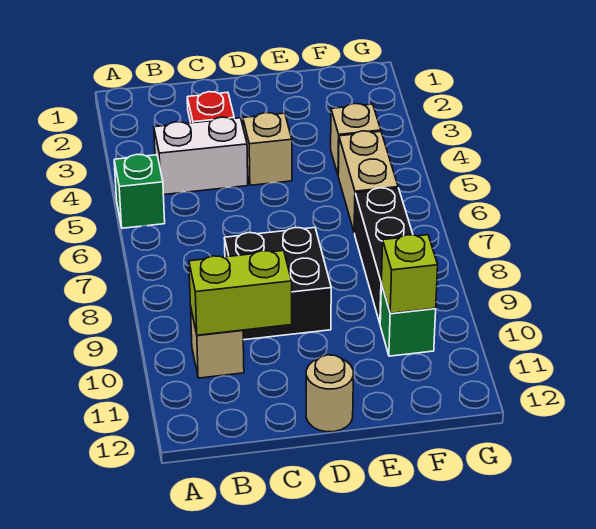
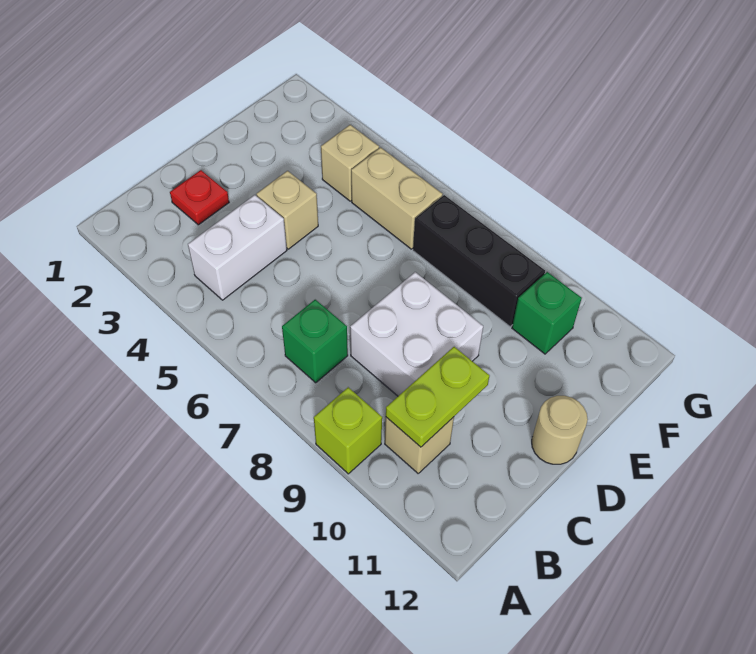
green brick A5 level 1 -> green brick B7 level 1
lime brick B10:C10 level 2 -> lime plate B10:C10 level 2
black brick C8:D9 level 1 -> white brick C8:D9 level 1
lime brick F10 level 2 -> lime brick A9 level 1

